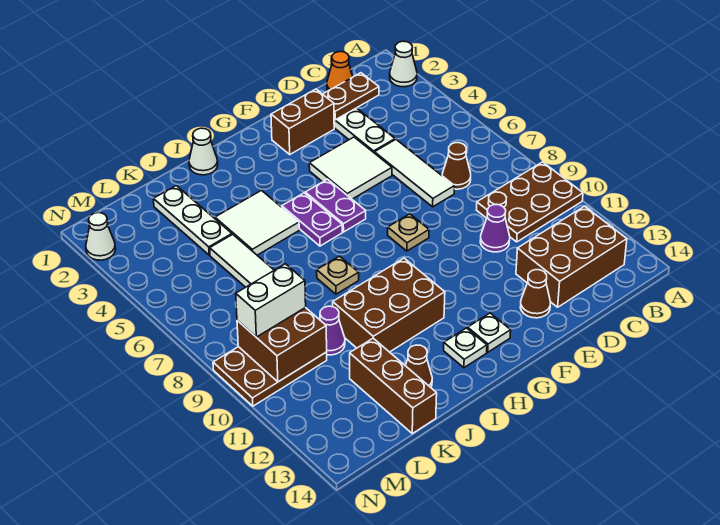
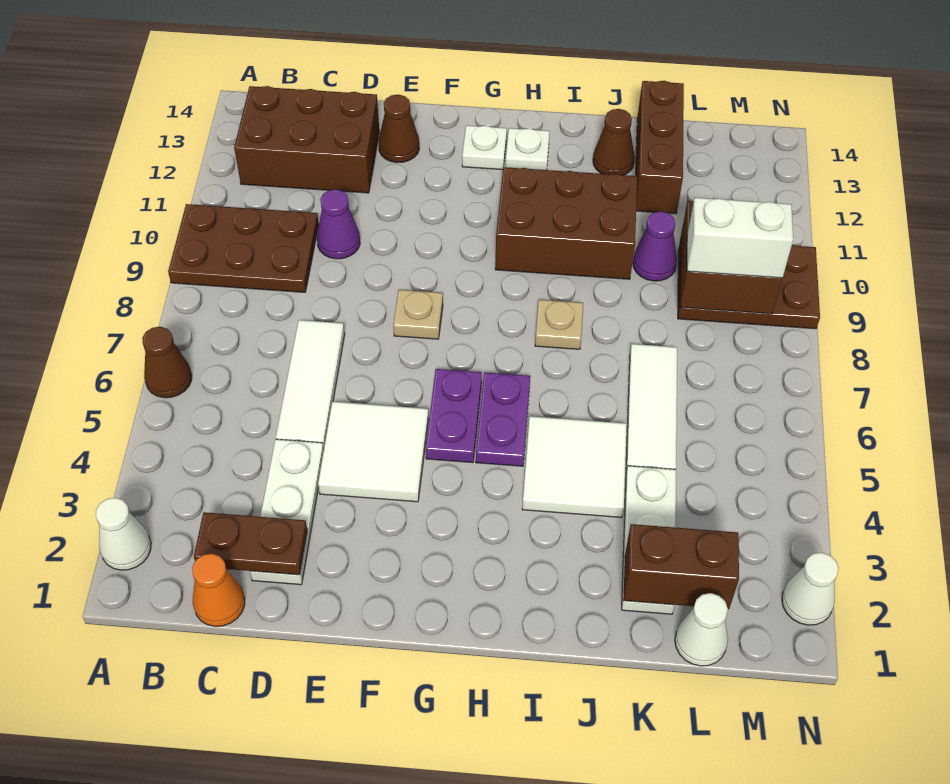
brown cone C7 level 1 -> brown cone A6 level 1
brown brick E2:F2 level 1 -> brown brick K2:L2 level 2
white cone I1 level 1 -> white cone L1 level 1

